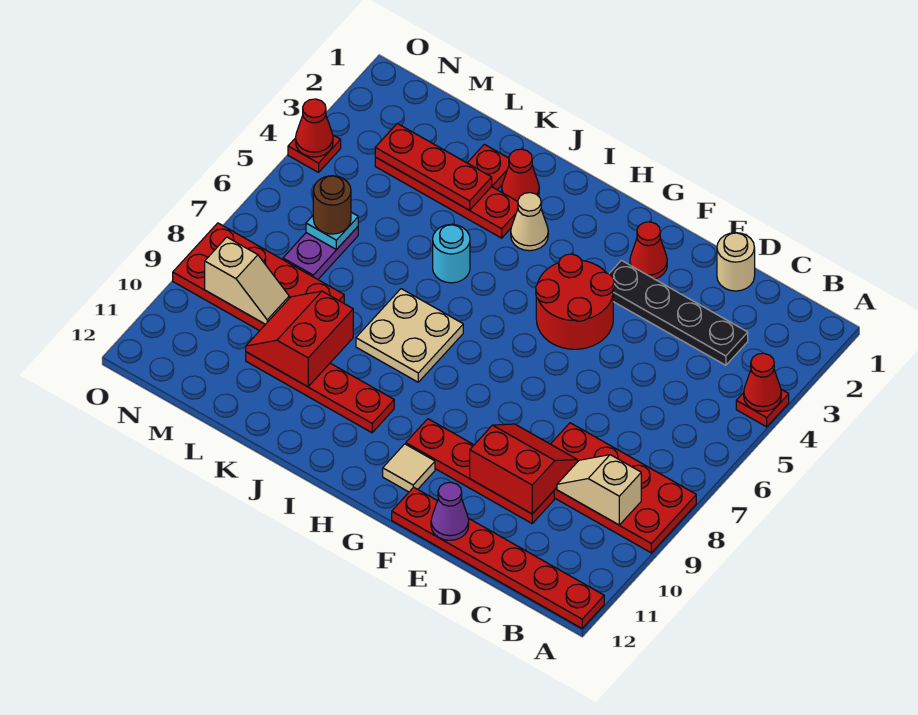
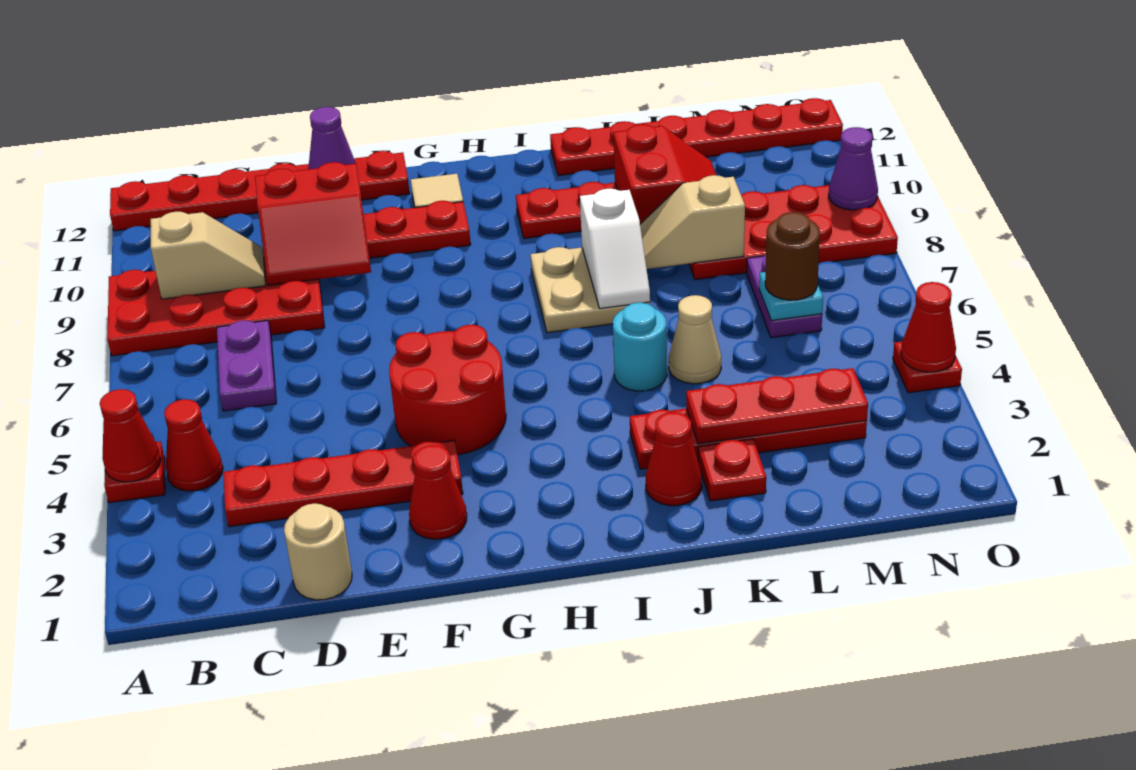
none -> red cone B4 level 1
black plate C3:F3 level 1 -> red plate C3:F3 level 1
none -> purple plate C6:C7 level 1
tan cone I3 level 1 -> tan cone K5 level 1
none -> white slope J7:J8 level 2 top 8
none -> red plate J12:O12 level 1
tan slope M9:N9 level 2 top N -> tan slope K8:L8 level 2 top L
none -> purple cone O9 level 2

